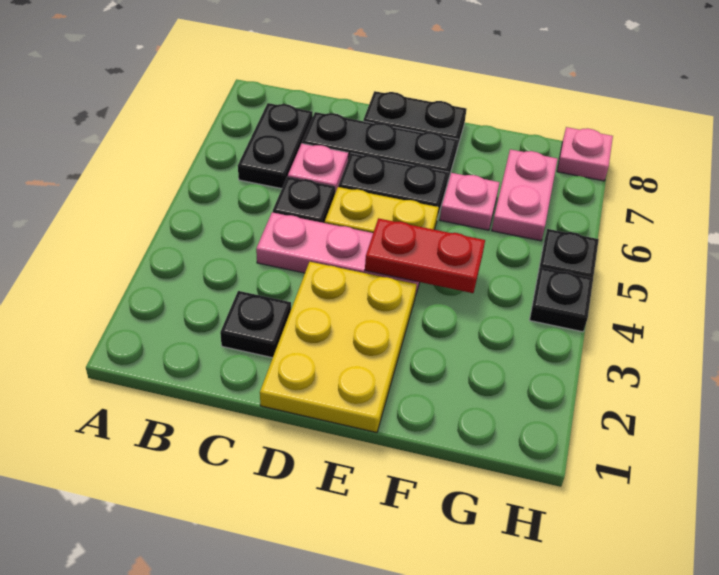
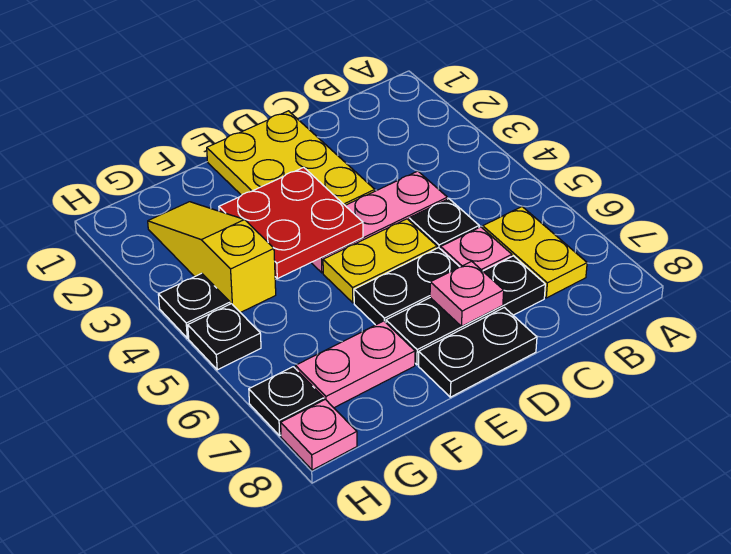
black plate B6:B7 level 1 -> yellow plate B6:B7 level 1
black plate C2 level 1 -> black plate H7 level 1
red plate E4:F4 level 2 -> red plate E3:F4 level 2
pink plate F6 level 1 -> pink plate D7 level 2
none -> yellow slope G2:G4 level 1 top 4
pink plate G6:G7 level 1 -> pink plate F7:G7 level 1

